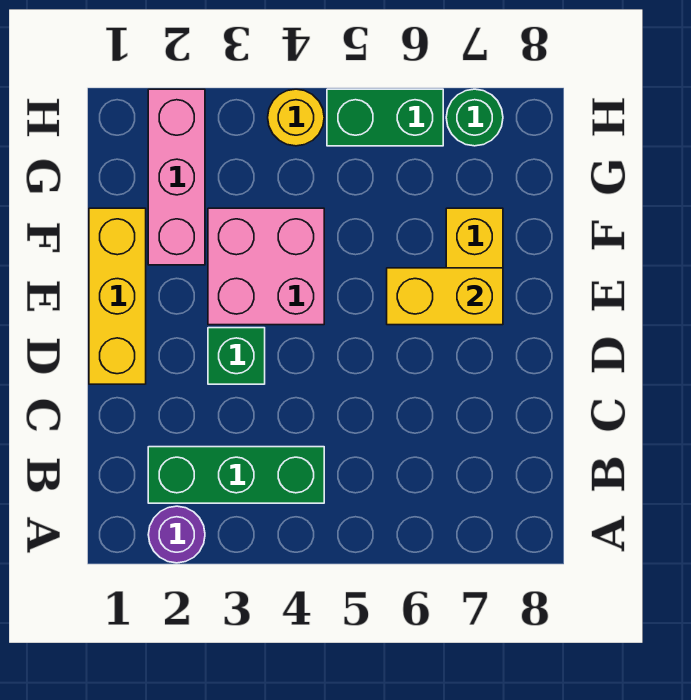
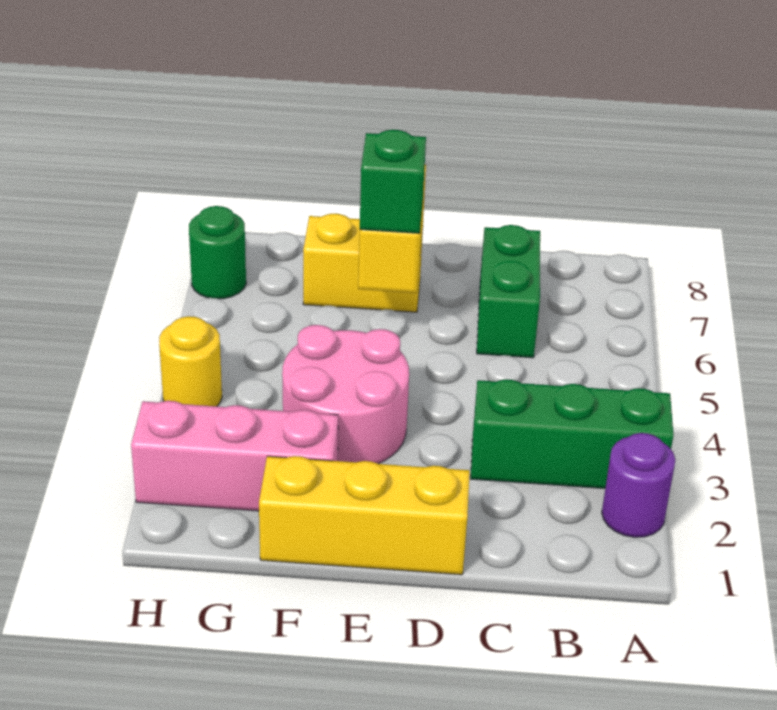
green brick B2:B4 level 1 -> green brick A3:C3 level 1
green brick D3 level 1 -> green brick E6 level 3
pink brick E3:F4 level 1 -> pink round brick E3:F4 level 1
green brick H5:H6 level 1 -> green brick C6:C7 level 1

